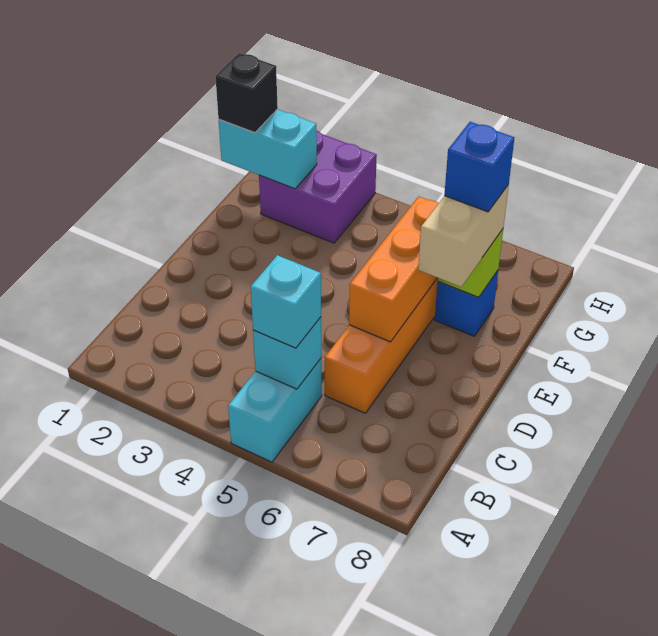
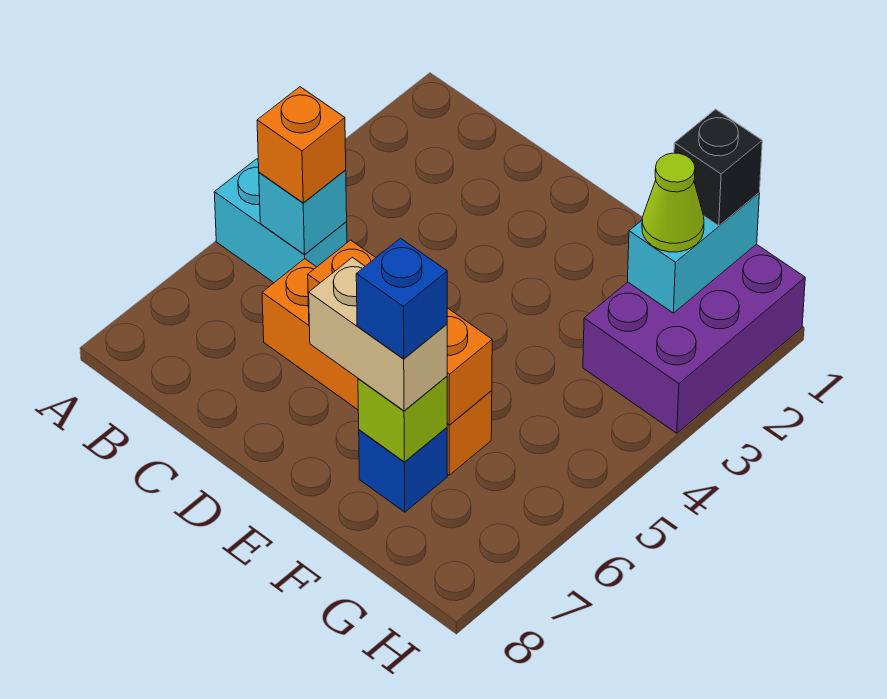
cyan brick B5 level 3 -> orange brick B5 level 3
purple brick G2:H3 level 1 -> purple brick G1:H3 level 1
none -> lime cone G2 level 3

